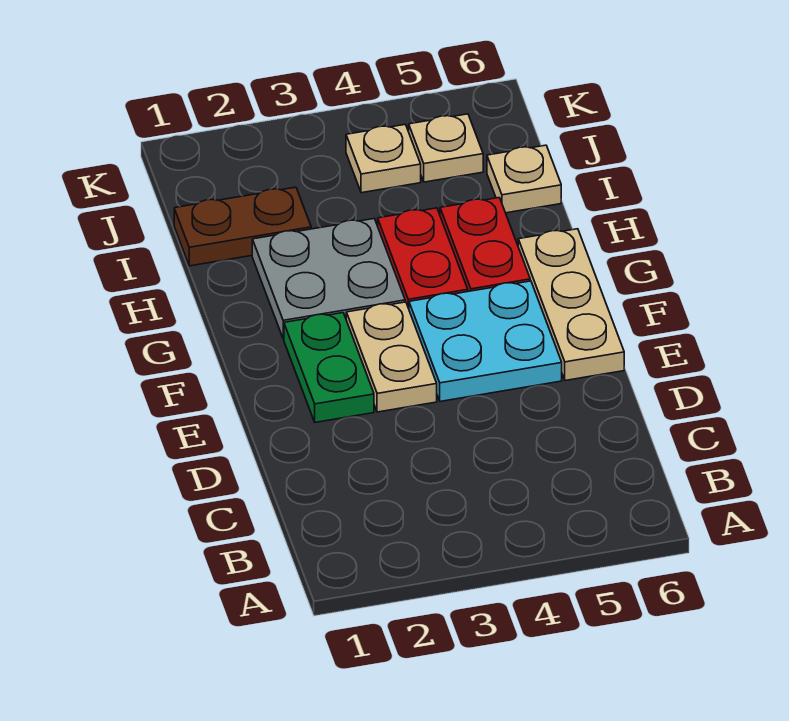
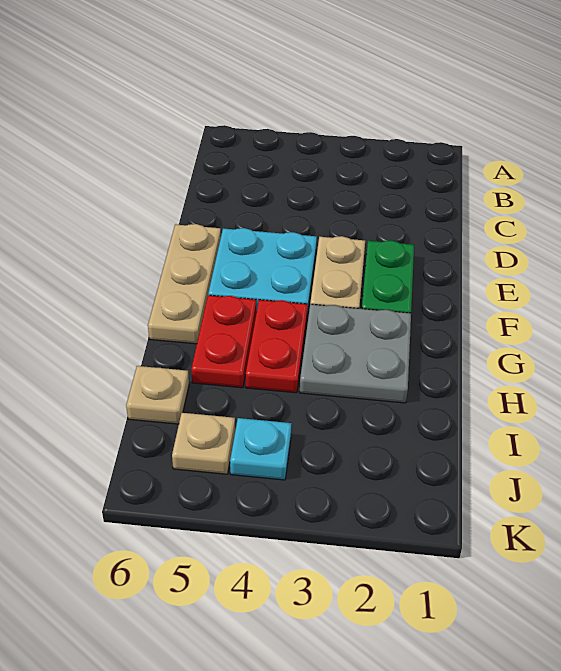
brown plate I1:I2 level 1 -> none
tan plate J4 level 1 -> cyan plate J4 level 1

